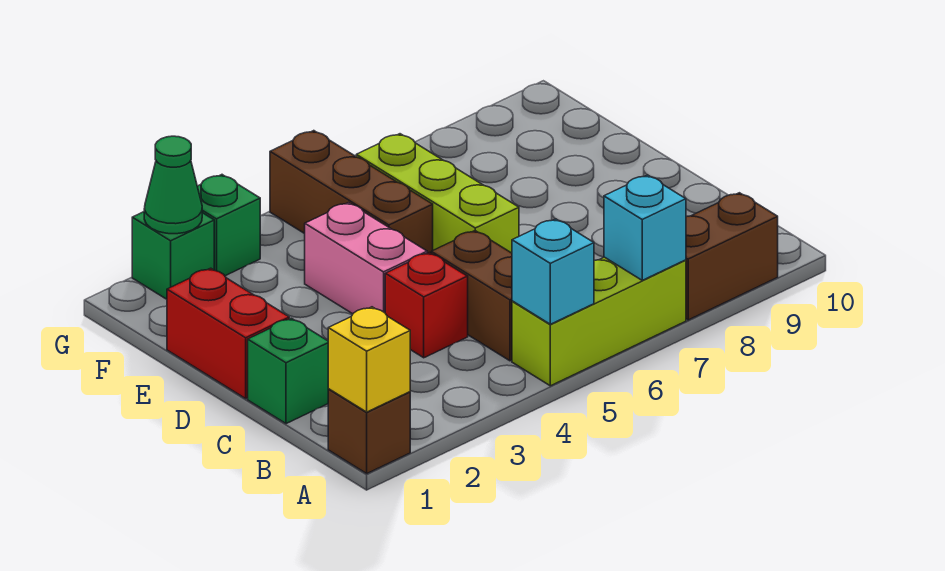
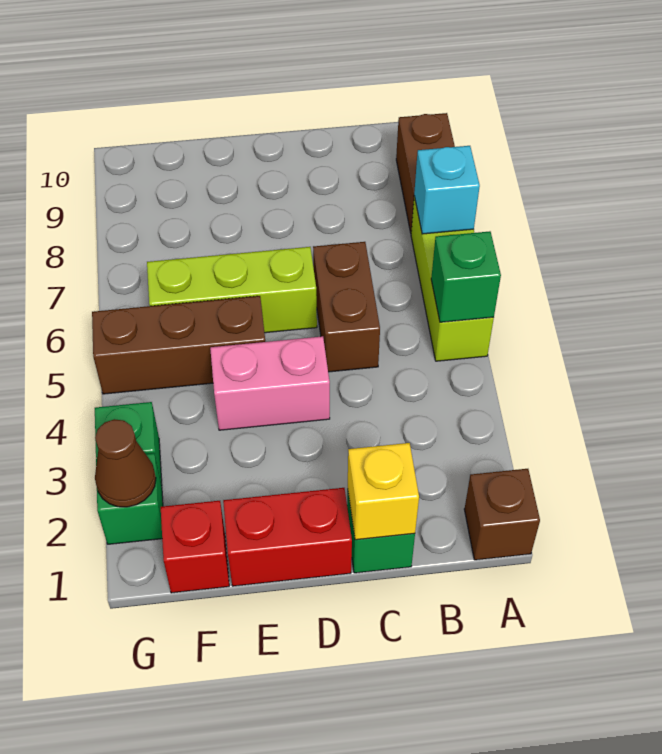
yellow brick A1 level 2 -> yellow brick C1 level 2
cyan brick A5 level 2 -> green brick A5 level 2
brown brick B5:C5 level 1 -> brown brick C5:C6 level 1
red brick C4 level 1 -> red brick F1 level 1
green cone G2 level 2 -> brown cone G2 level 2

